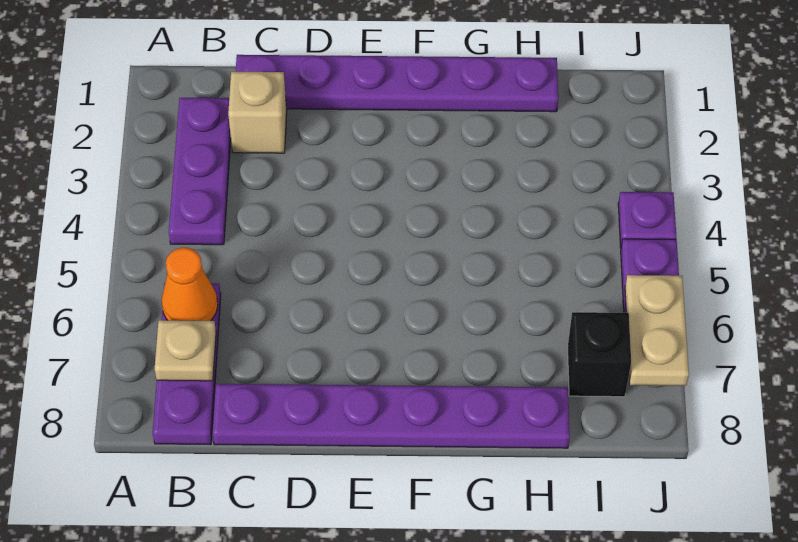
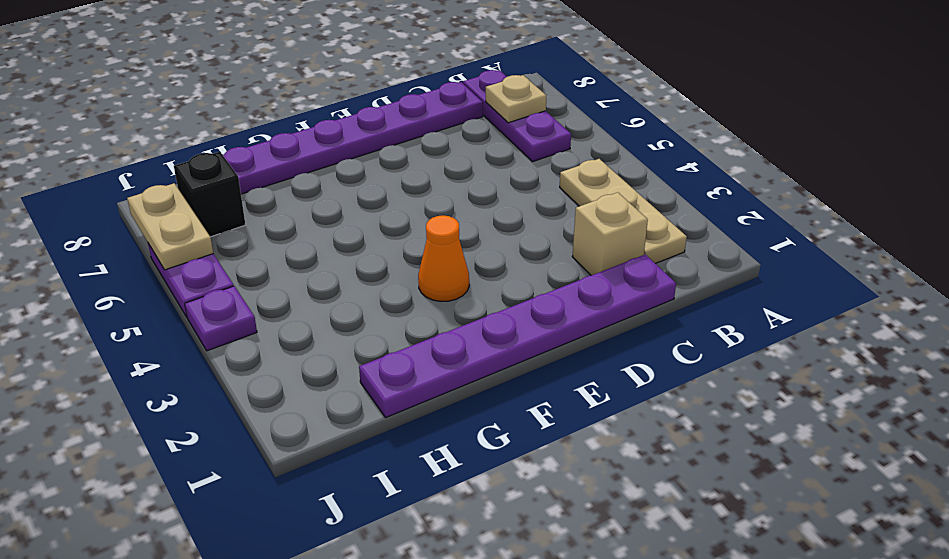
purple plate B2:B4 level 1 -> tan plate B2:B4 level 1
orange cone B6 level 2 -> orange cone F3 level 1

